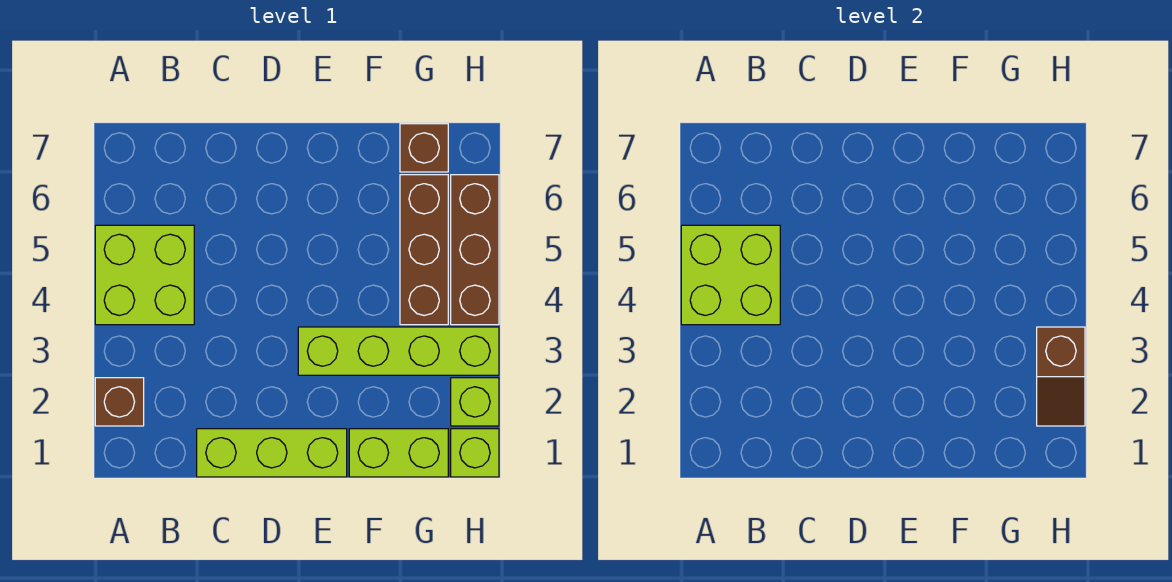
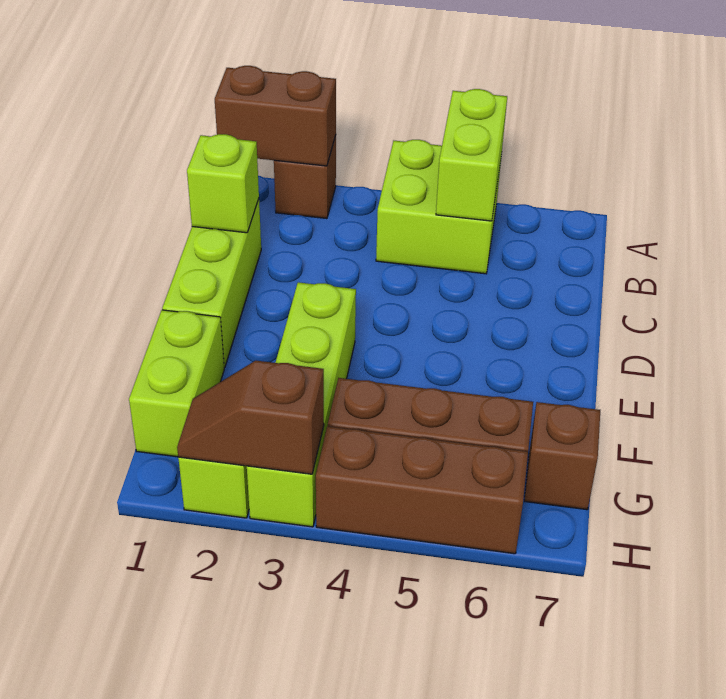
none -> brown brick A1:A2 level 2
lime brick A4:B5 level 2 -> lime brick A5:B5 level 2
lime brick H1 level 1 -> lime brick C1 level 2

